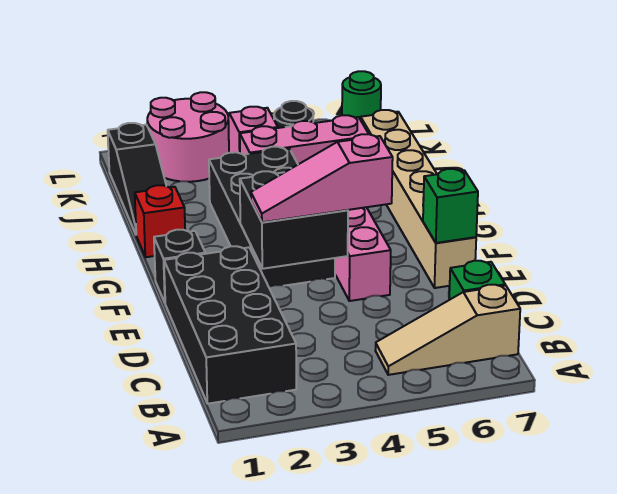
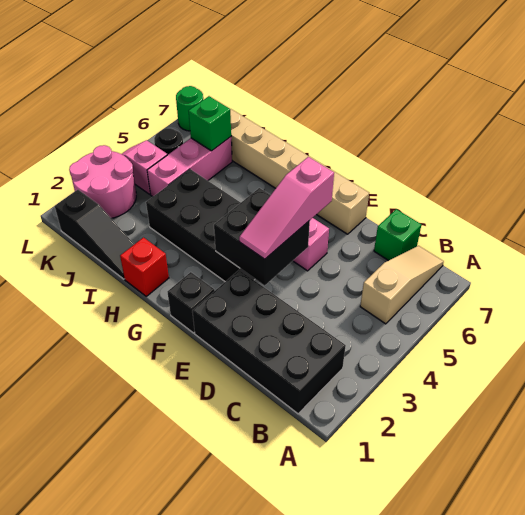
tan slope B5:B7 level 1 top 7 -> tan slope B5:B7 level 1 top 5
green brick E7 level 2 -> green brick J6 level 2

